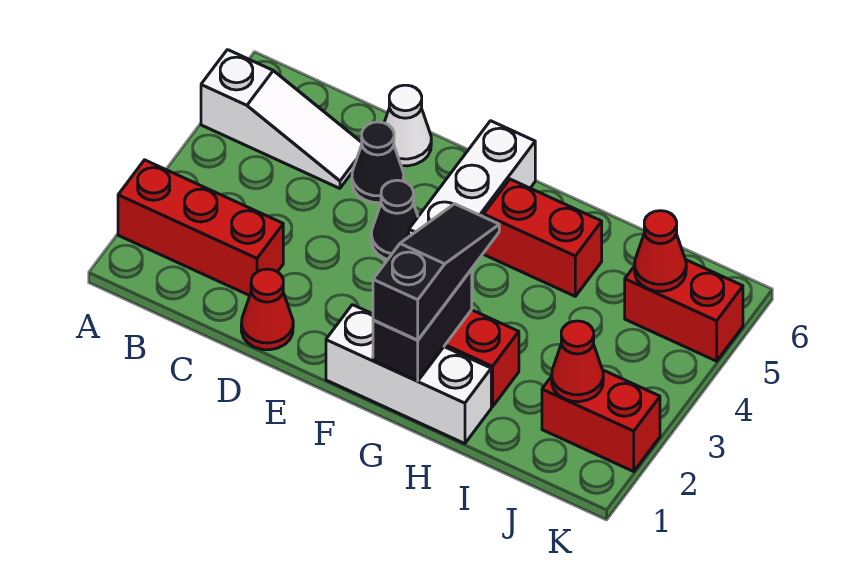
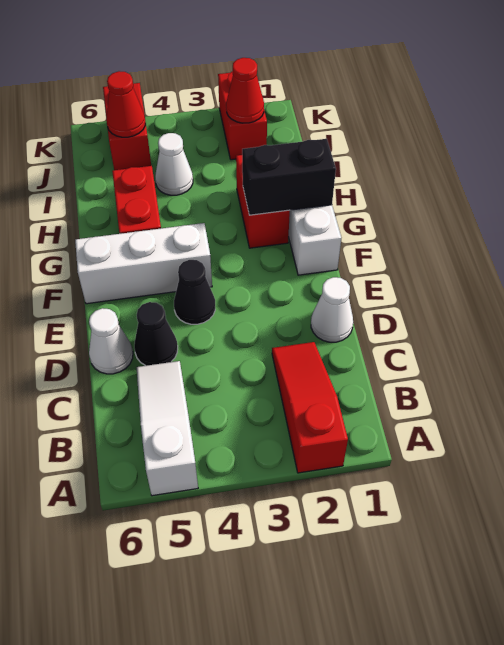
red brick A2:C2 level 1 -> red slope A2:C2 level 1 top A
red cone D1 level 1 -> white cone D1 level 1
black slope G1:G3 level 3 top 1 -> none
none -> white cone I4 level 1

